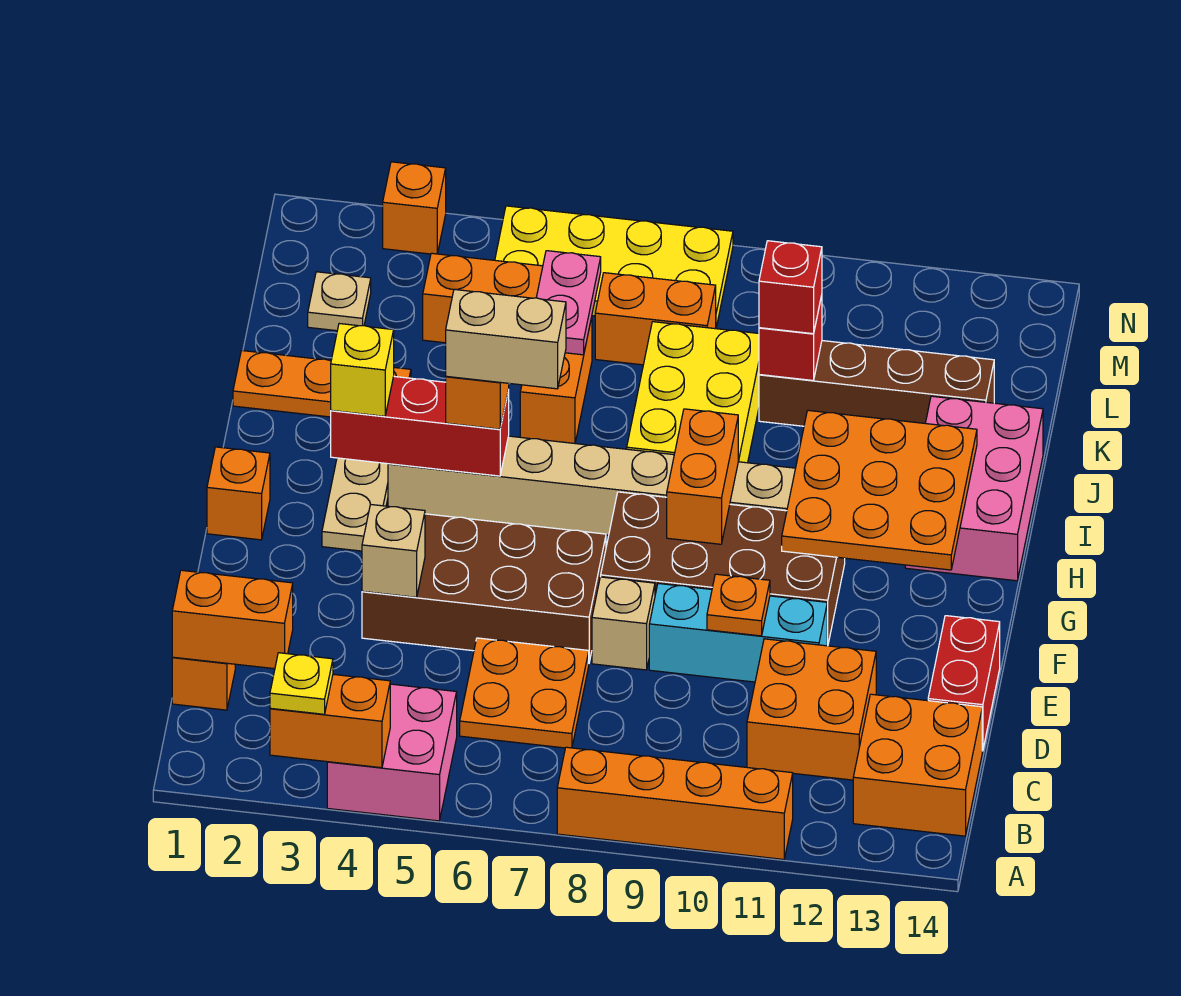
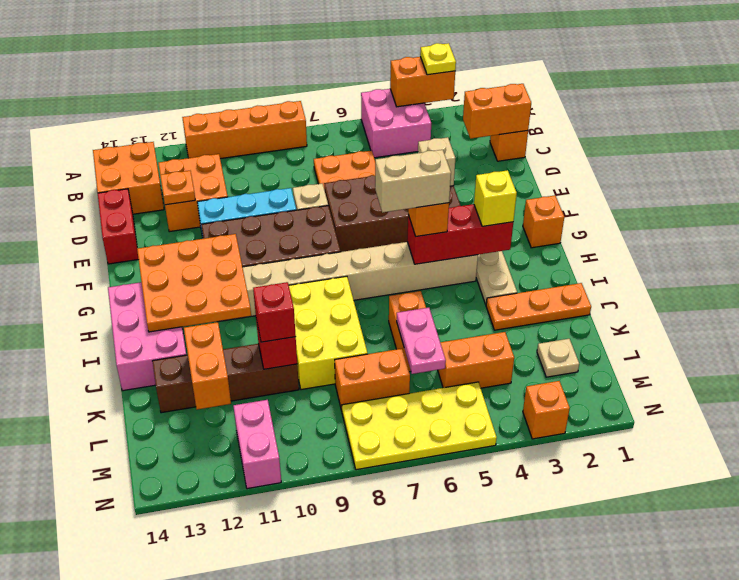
orange plate E10 level 2 -> orange plate D12 level 2
orange brick G9:H9 level 2 -> orange brick K12:L12 level 2
none -> pink brick M11:N11 level 1

